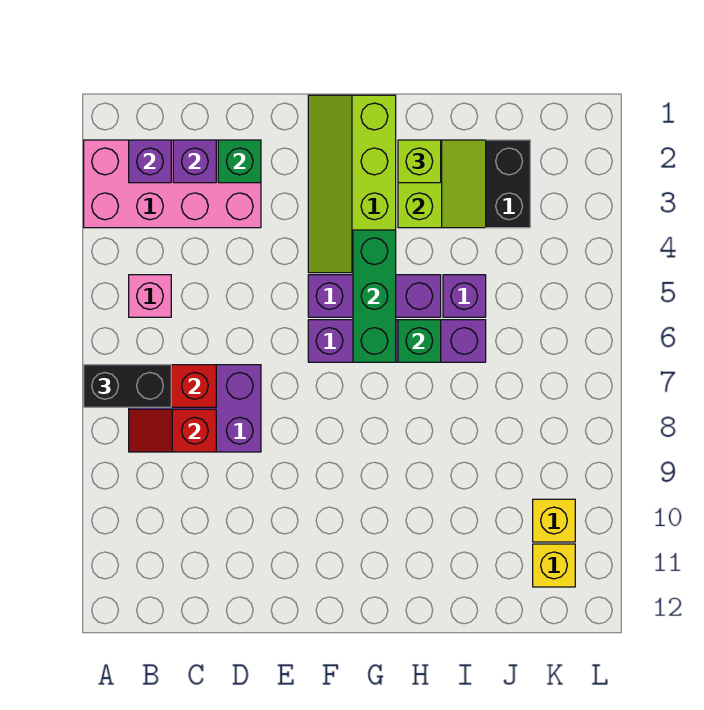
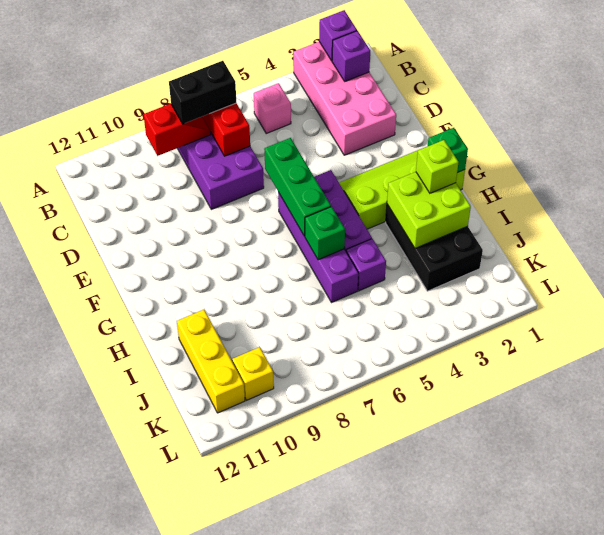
black brick A7:B7 level 3 -> black brick B7:B8 level 3
red slope B8:C8 level 2 top C -> red slope B8:B9 level 2 top 9
purple brick C2 level 2 -> purple brick A2 level 2
green brick D2 level 2 -> green brick G1 level 2
green brick G4:G6 level 2 -> green brick E6:G6 level 2
lime slope H2:I3 level 2 top H -> lime brick H2:I3 level 2
yellow brick K11 level 1 -> yellow brick I11:K11 level 1

